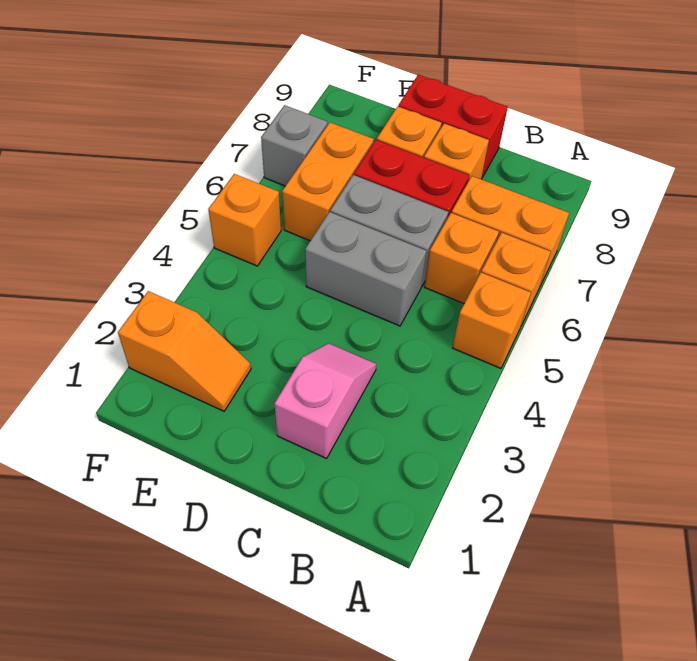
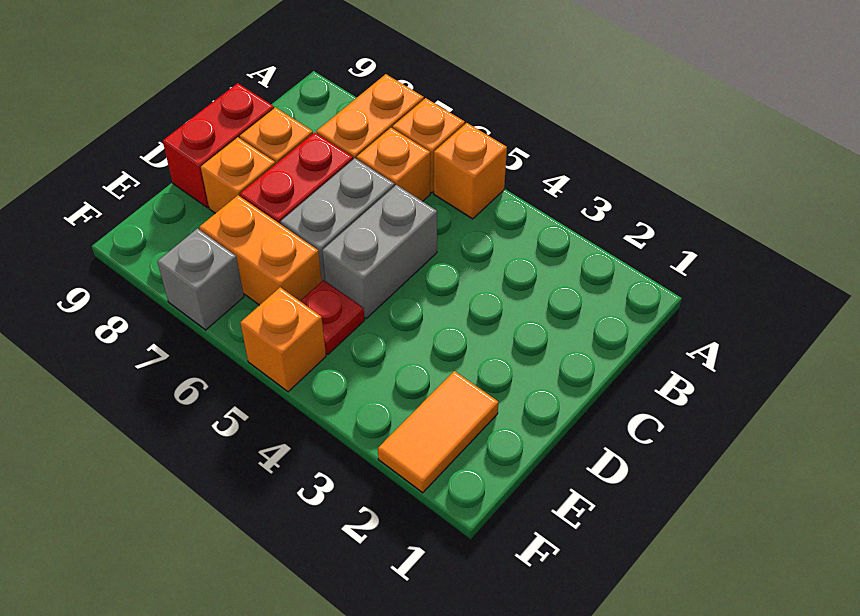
pink slope C2:C3 level 1 top 2 -> none
orange slope E2:F2 level 1 top F -> orange tile E2:F2 level 1
none -> red plate E5 level 1

